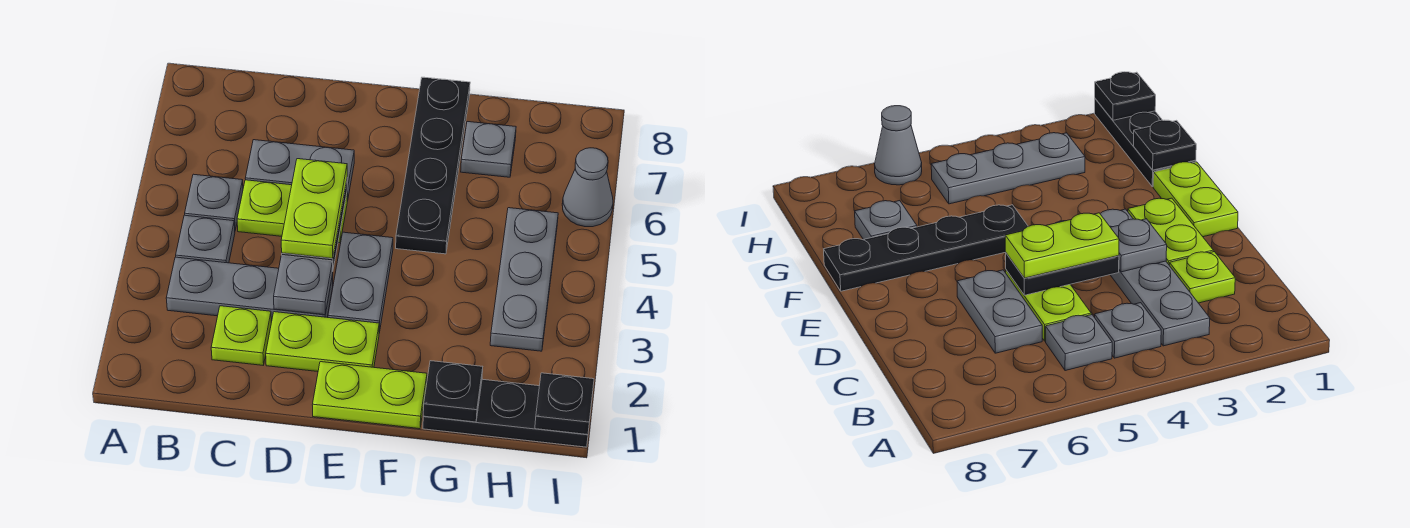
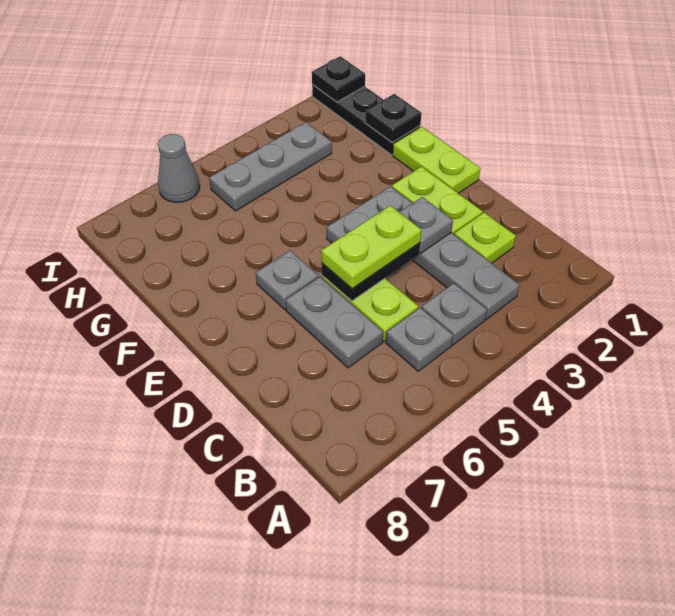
black plate F5:F8 level 1 -> none
grey plate G7 level 1 -> grey plate E6 level 1

